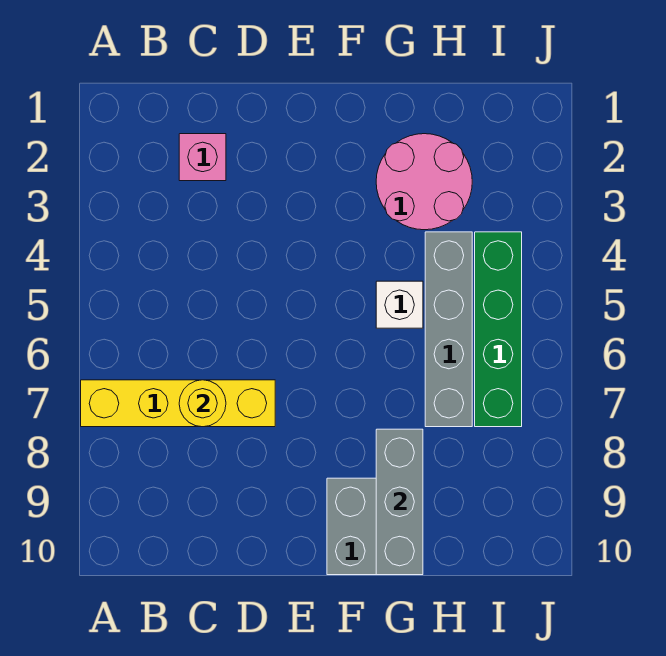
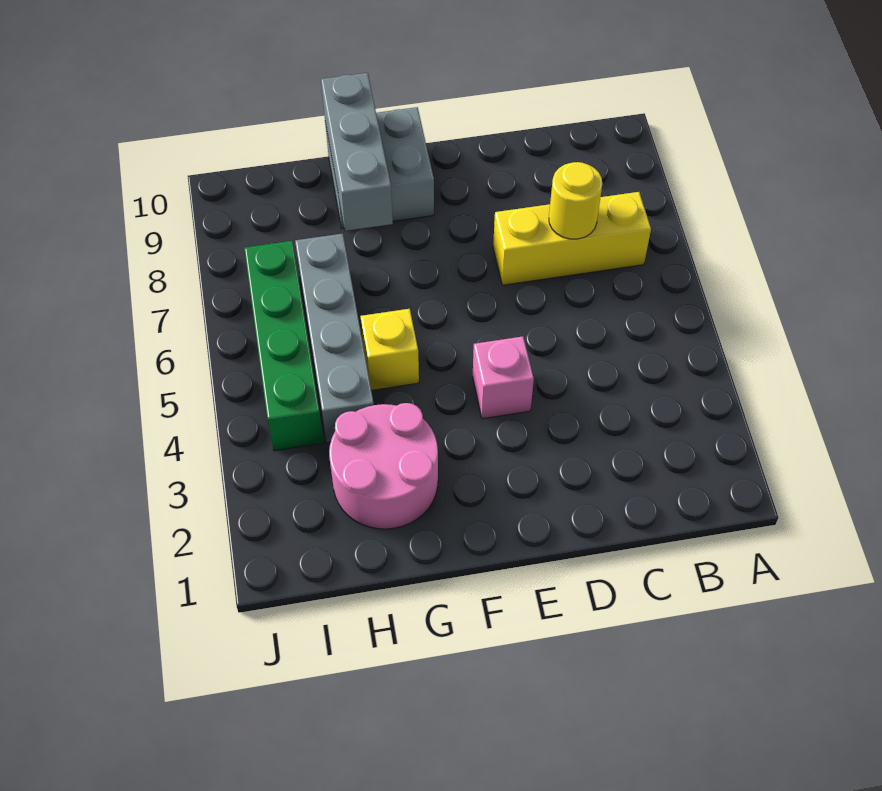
yellow brick A7:D7 level 1 -> yellow brick B7:D7 level 1
pink brick C2 level 1 -> pink brick E4 level 1
white brick G5 level 1 -> yellow brick G5 level 1

